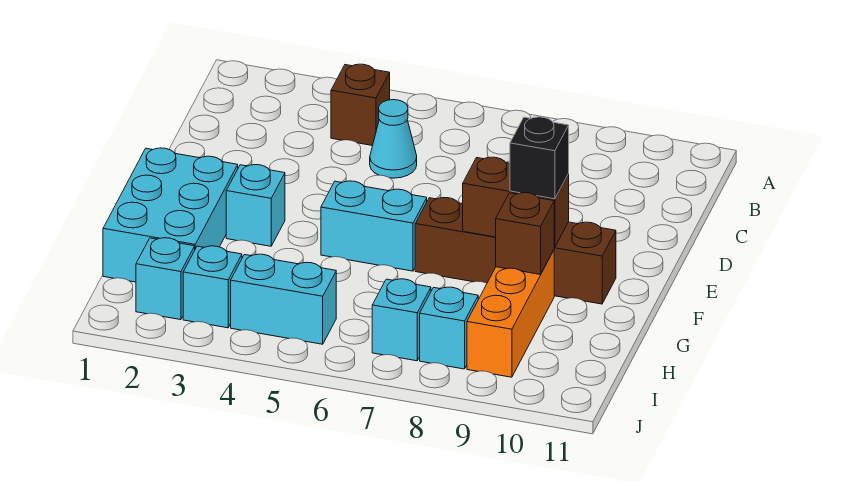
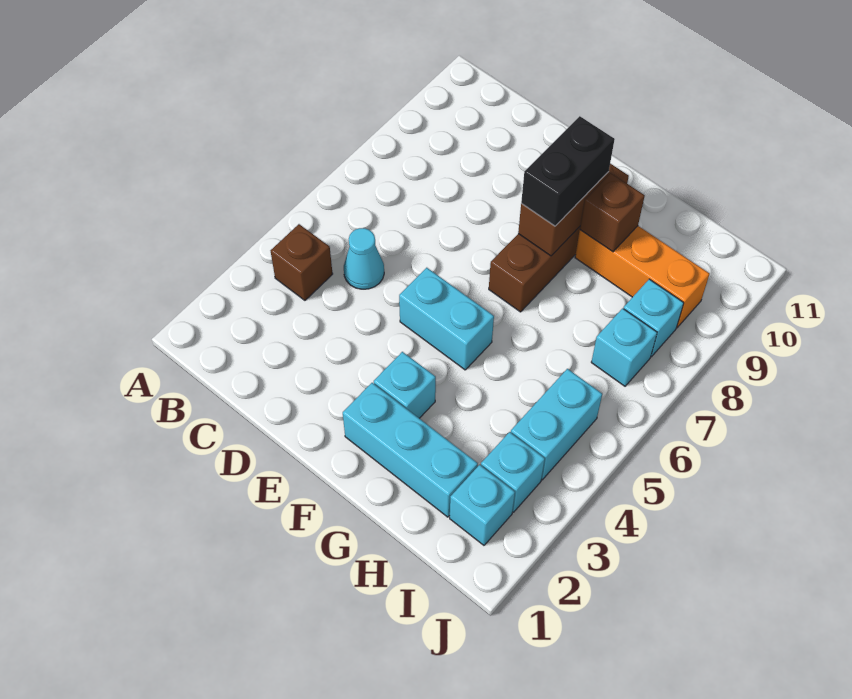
cyan brick F1:H2 level 1 -> cyan brick F2:H2 level 1
cyan brick F5:F6 level 1 -> cyan brick E5:F5 level 1
black brick F9 level 3 -> black brick F8:F9 level 3

